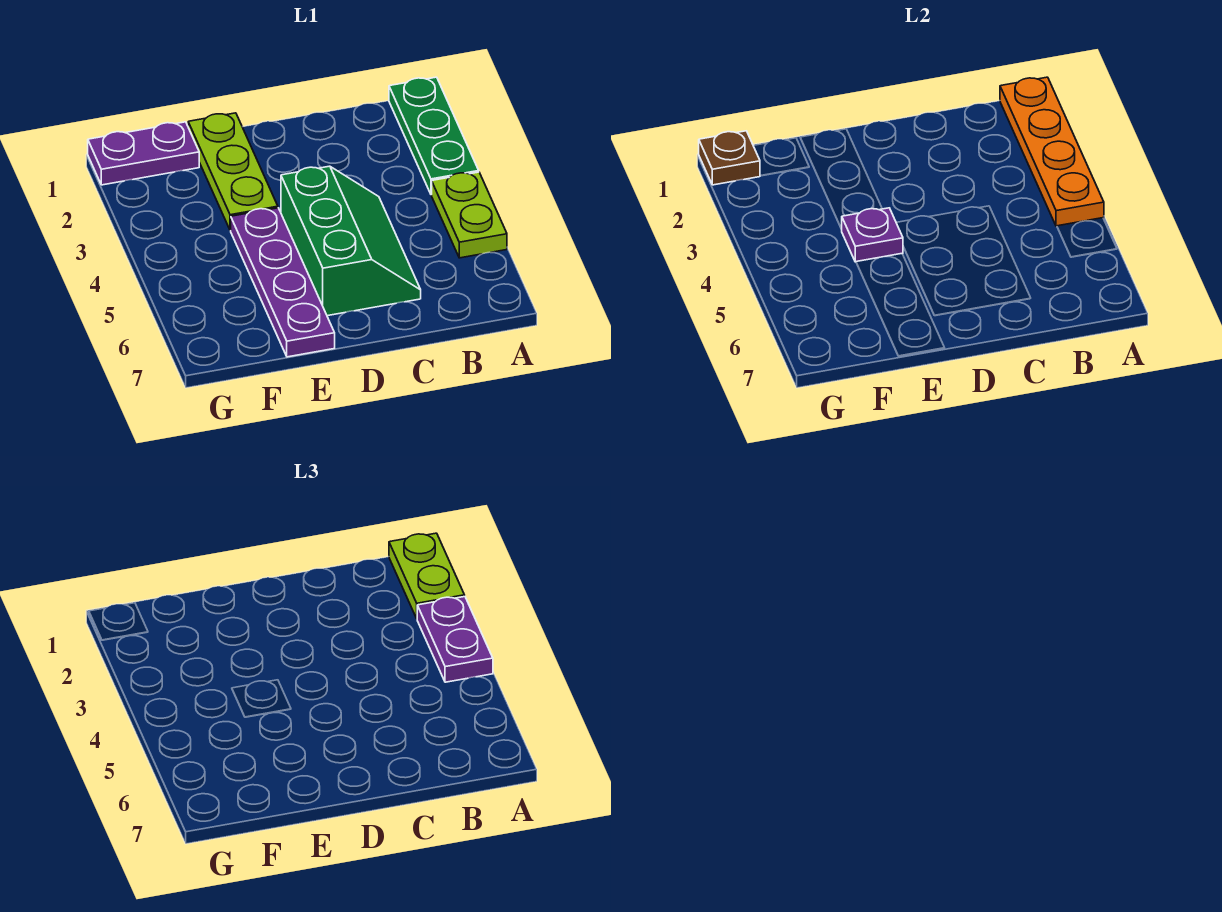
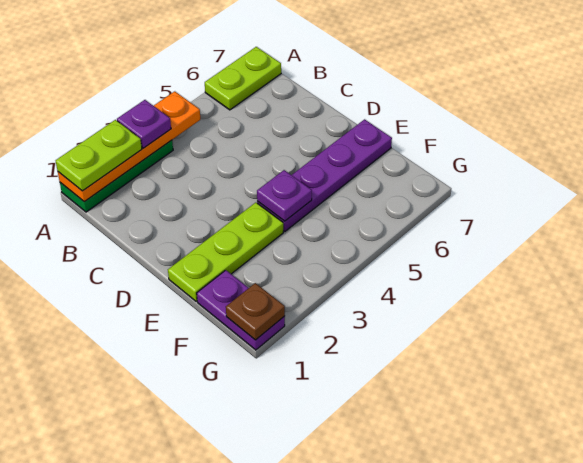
purple plate A3:A4 level 3 -> purple plate A3 level 3
lime plate A4:A5 level 1 -> lime plate A6:A7 level 1
green slope C4:D6 level 1 top D -> none

